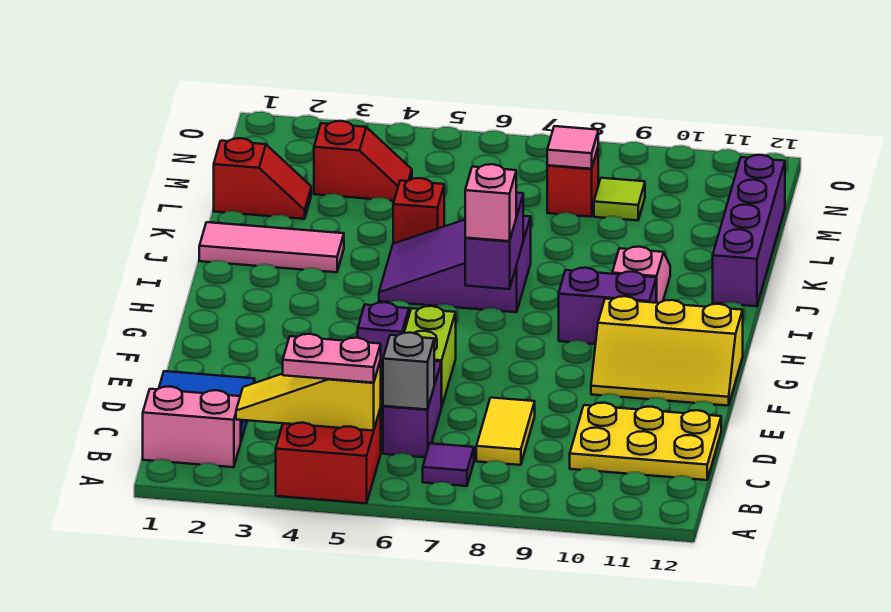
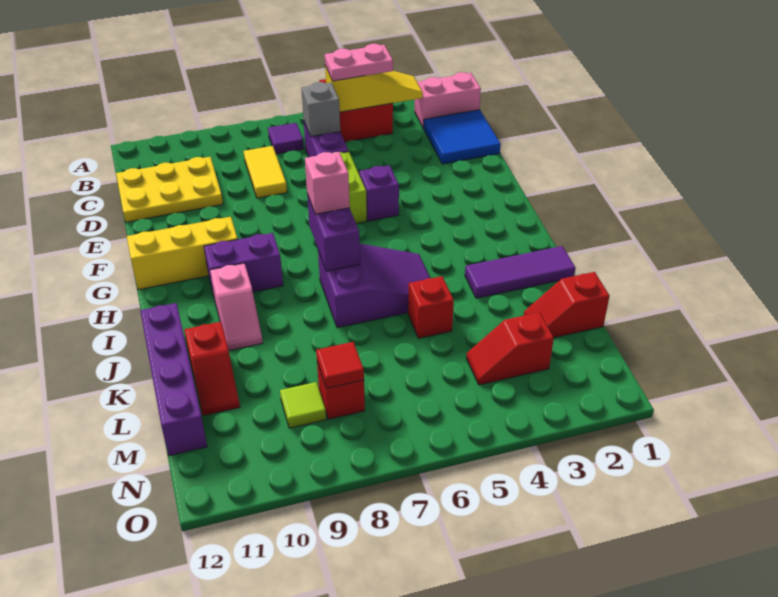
pink tile J1:J3 level 1 -> purple tile J1:J3 level 1
none -> red slope K11:L11 level 1 top K
pink tile M8 level 2 -> red tile M8 level 2

